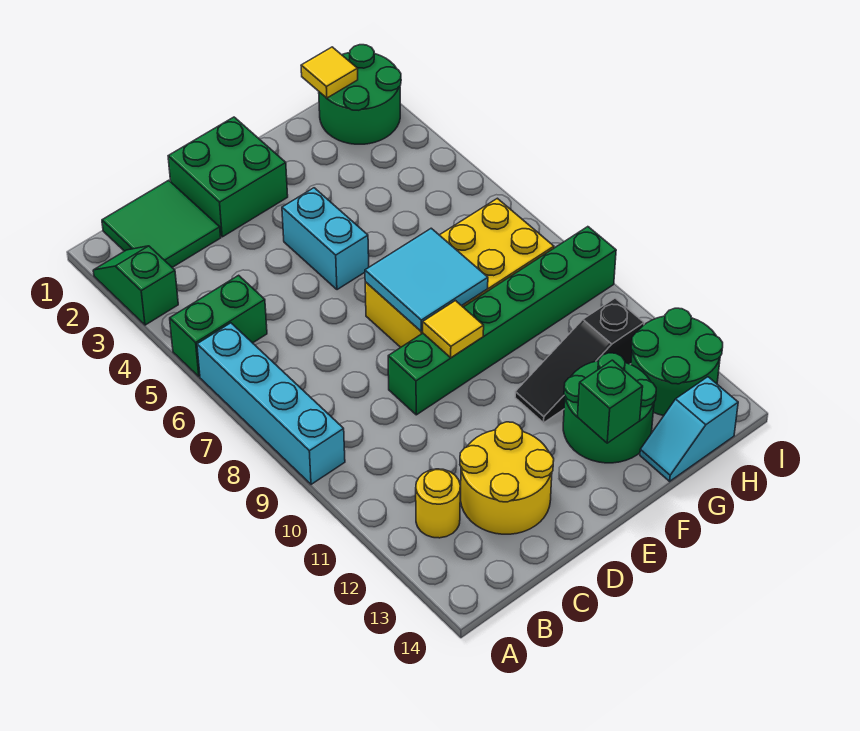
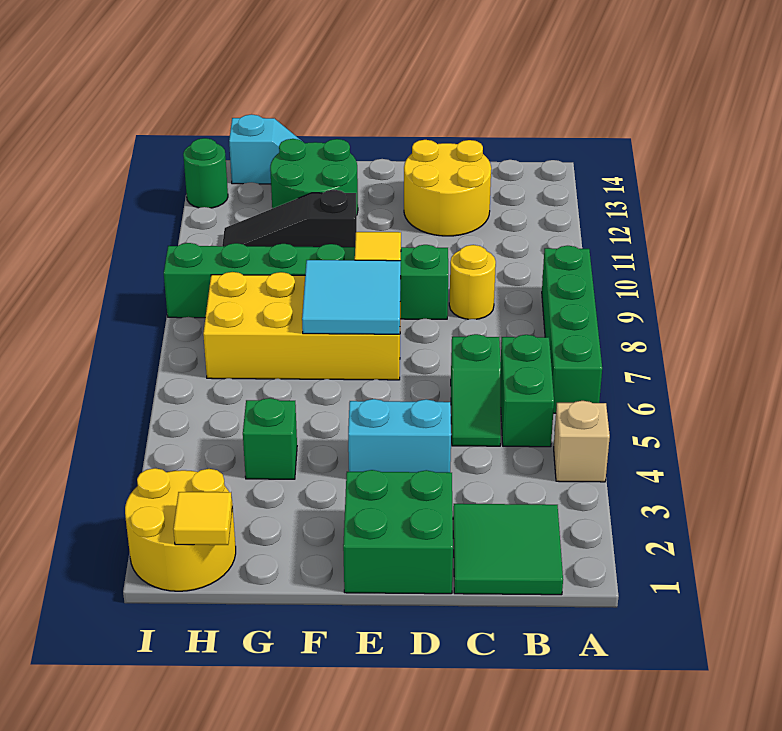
green slope A2:A3 level 1 top 3 -> green slope C5:C6 level 1 top 6
none -> tan brick A4 level 1
green brick A5:B5 level 1 -> green brick B5:B6 level 1
cyan brick A6:A9 level 1 -> green brick A6:A9 level 1
yellow round brick B12 level 1 -> yellow round brick C9 level 1
cyan brick E4:E5 level 1 -> cyan brick D4:E4 level 1
black slope F11:H11 level 1 top H -> black slope F11:H11 level 1 top F
green brick F13 level 2 -> green brick G4 level 1
green round brick H1:I2 level 1 -> yellow round brick H1:I2 level 1
green round brick H12:I13 level 1 -> green round brick I13 level 1

